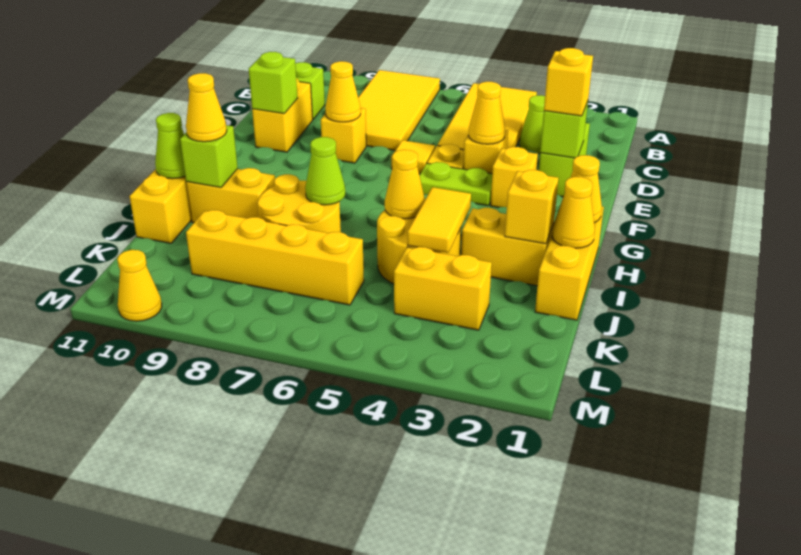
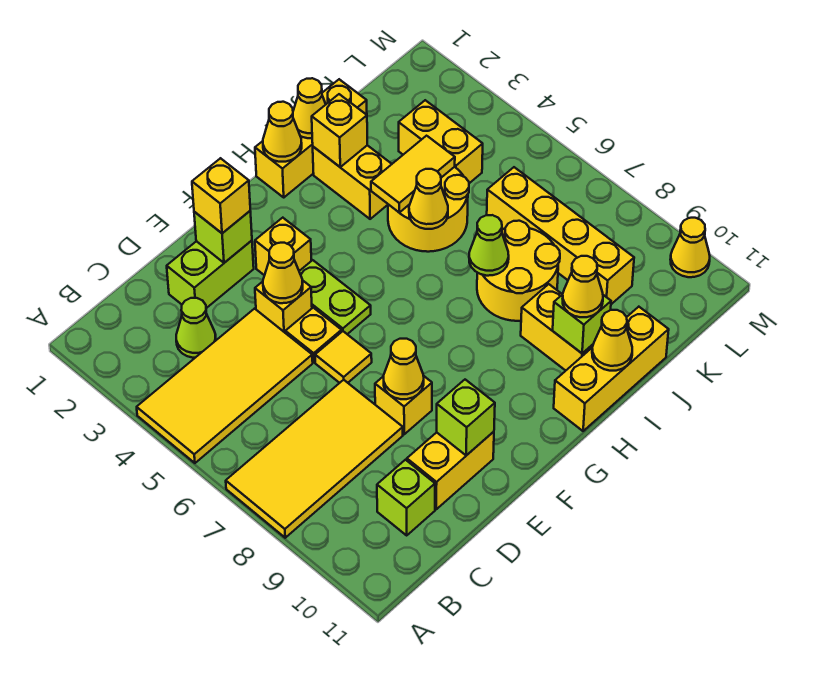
lime cone I11 level 2 -> yellow cone I11 level 2

